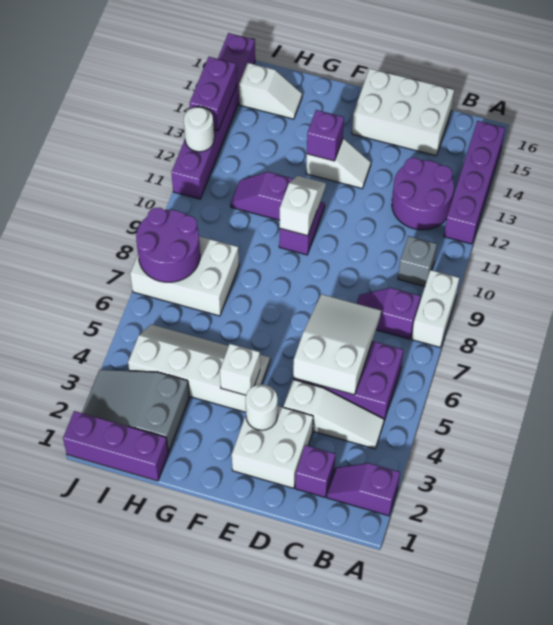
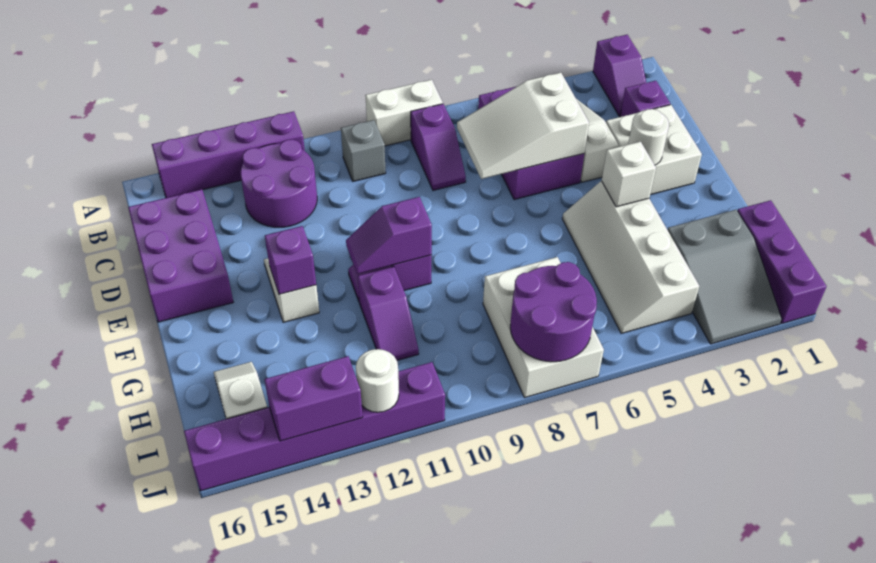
white brick C15:E16 level 1 -> purple brick C15:E16 level 1
white slope F10:F11 level 2 top 10 -> purple slope F10:F11 level 2 top 10

